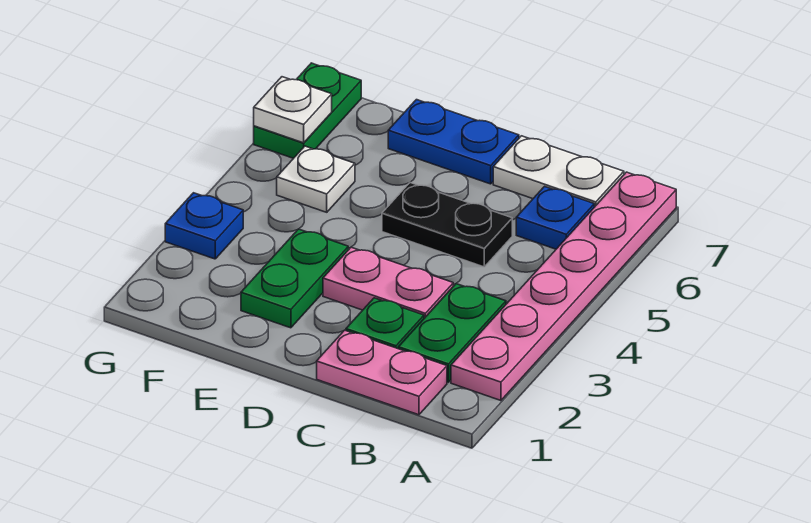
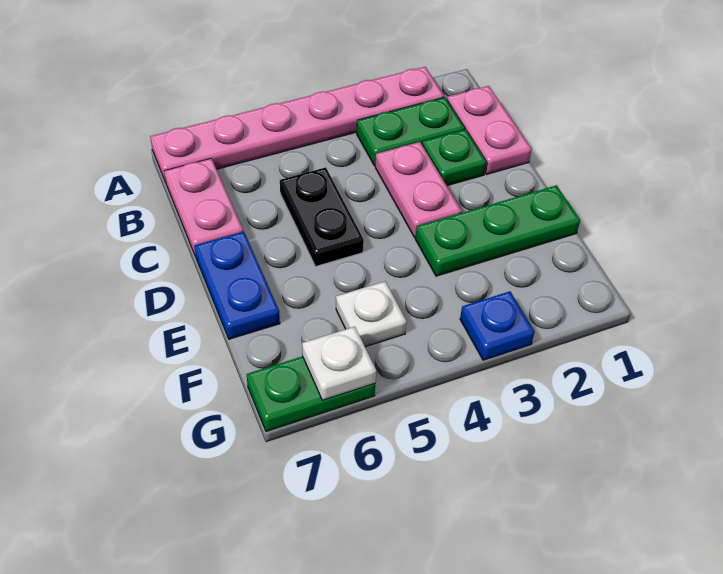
blue plate B6 level 1 -> none
white plate B7:C7 level 1 -> pink plate B7:C7 level 1
green plate E2:E3 level 1 -> green plate E1:E3 level 1

